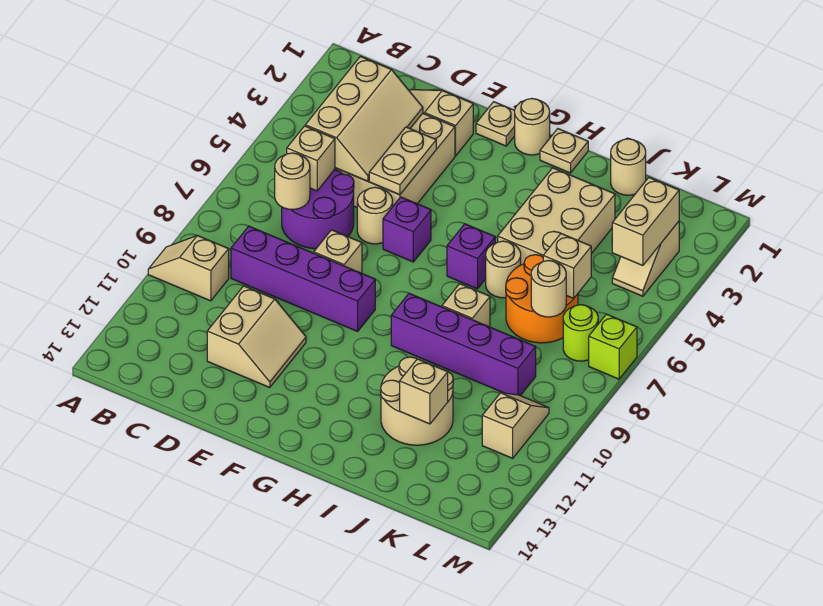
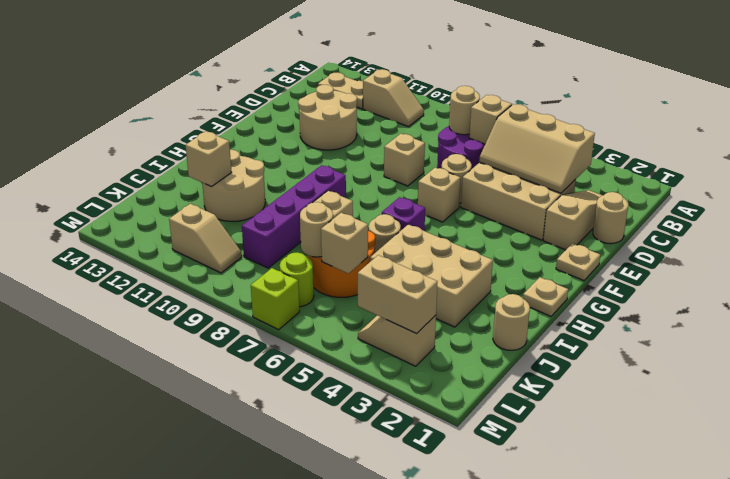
tan slope A10:B10 level 1 top B -> tan slope B10:B11 level 1 top 11
purple brick C9:F9 level 1 -> none
tan slope D11:E12 level 1 top D -> tan round brick D11:E12 level 1
tan plate E4:E5 level 2 -> tan plate B12:B13 level 1
purple brick F6 level 1 -> tan brick F6 level 1
tan round brick G1 level 1 -> tan round brick D1 level 1

